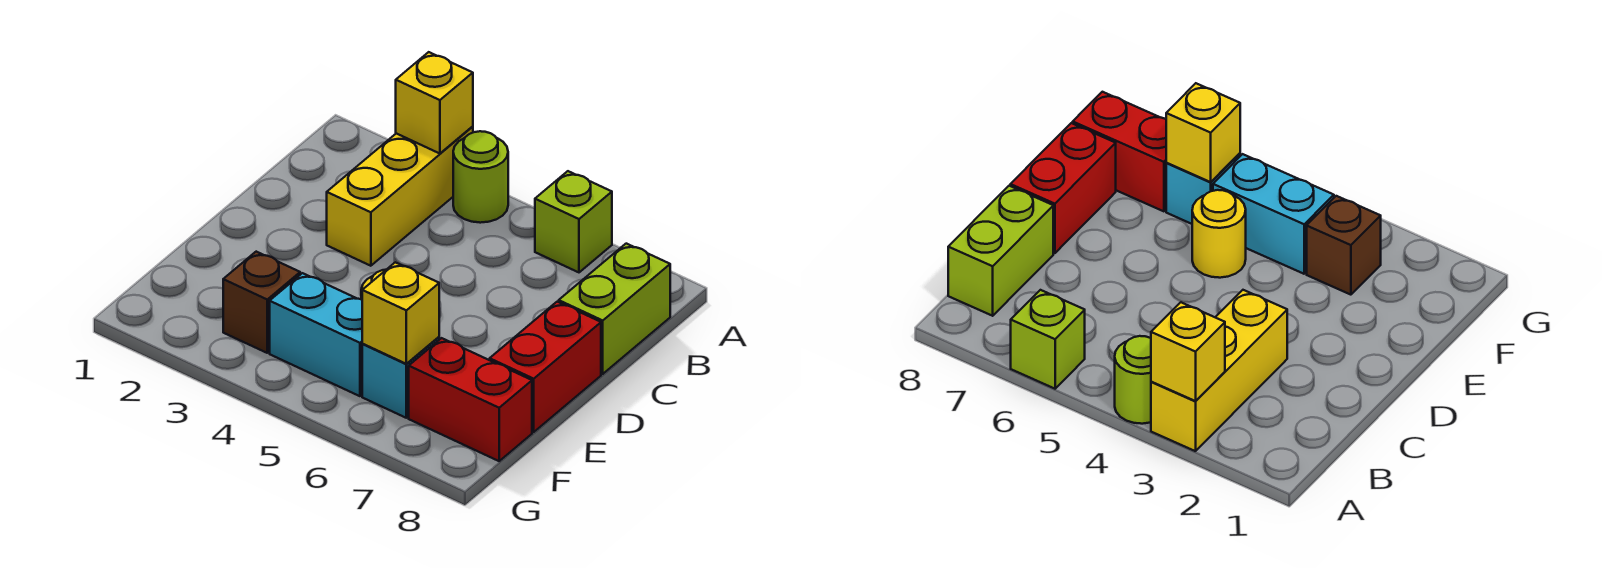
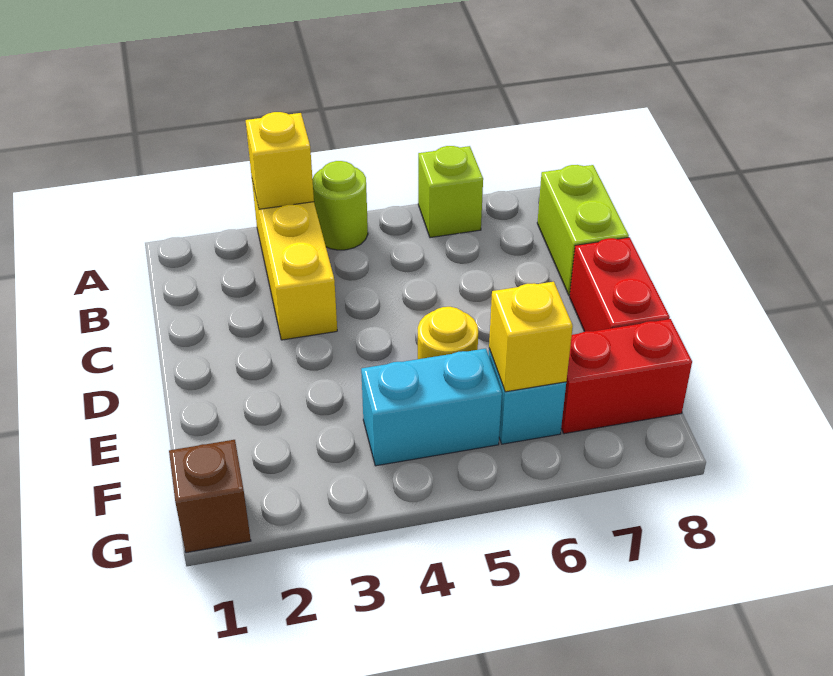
brown brick F3 level 1 -> brown brick G1 level 1

